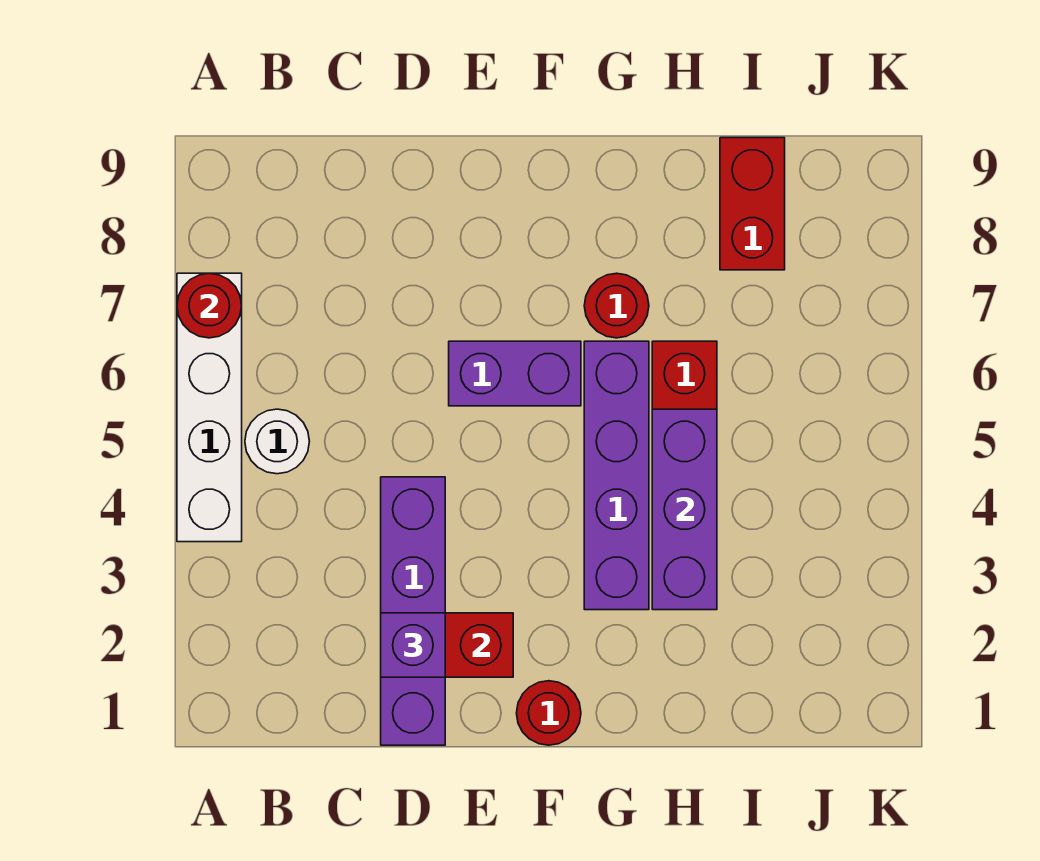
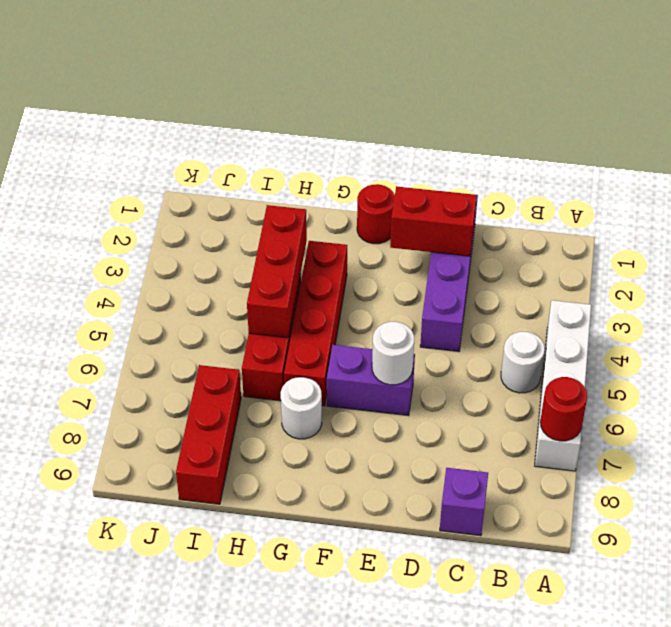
purple brick D2 level 3 -> purple brick C9 level 1
none -> white round brick E6 level 2
purple brick G3:G6 level 1 -> red brick G3:G6 level 1
red round brick G7 level 1 -> white round brick G7 level 1
purple brick H3:H5 level 2 -> red brick H3:H5 level 2
red brick I8:I9 level 1 -> red brick I7:I9 level 1

